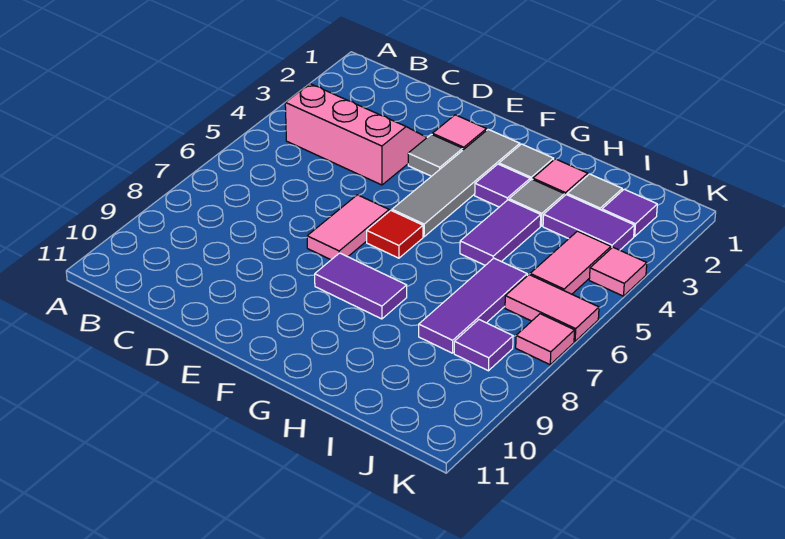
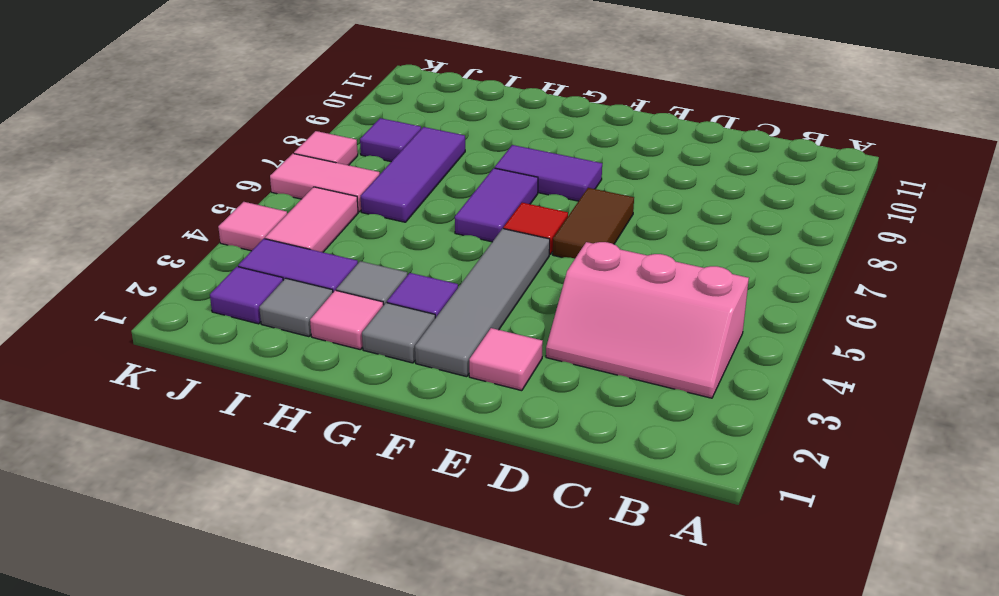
grey tile E3 level 1 -> none
pink tile E6:E7 level 1 -> brown tile E6:E7 level 1
purple tile H4:H5 level 1 -> purple tile G6:G7 level 1

